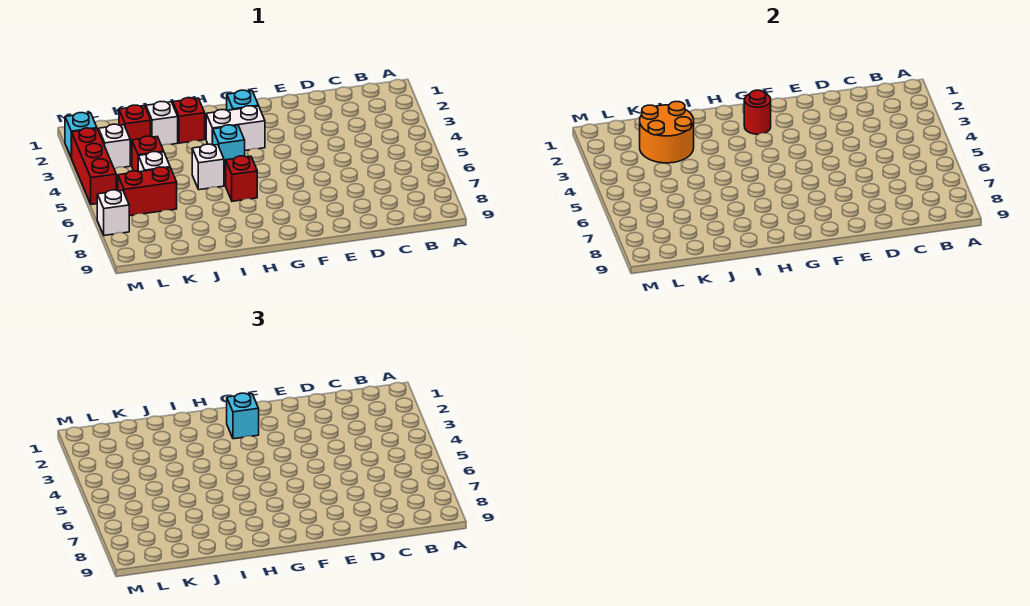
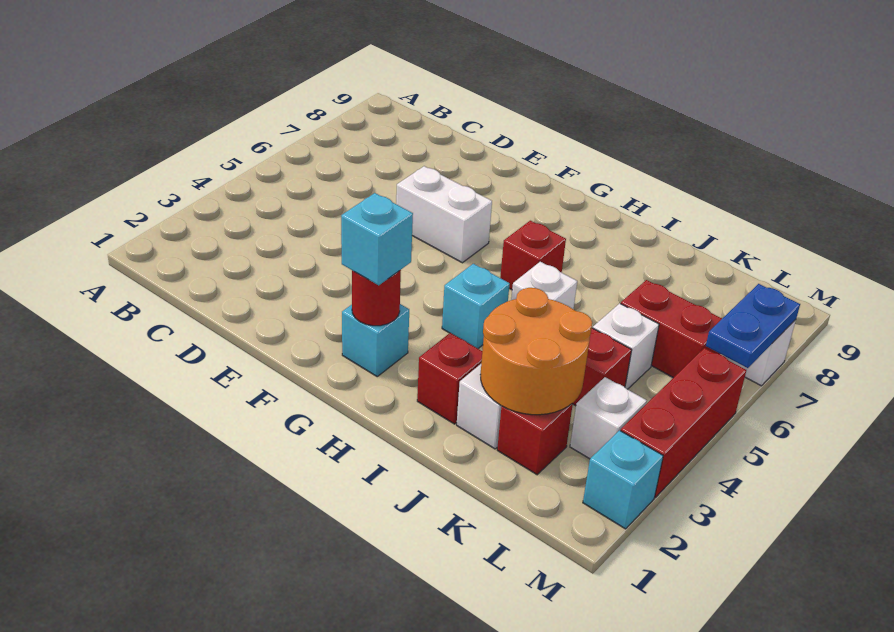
white brick G3:H3 level 1 -> white brick E6:F6 level 1
none -> blue plate M6:M7 level 2

